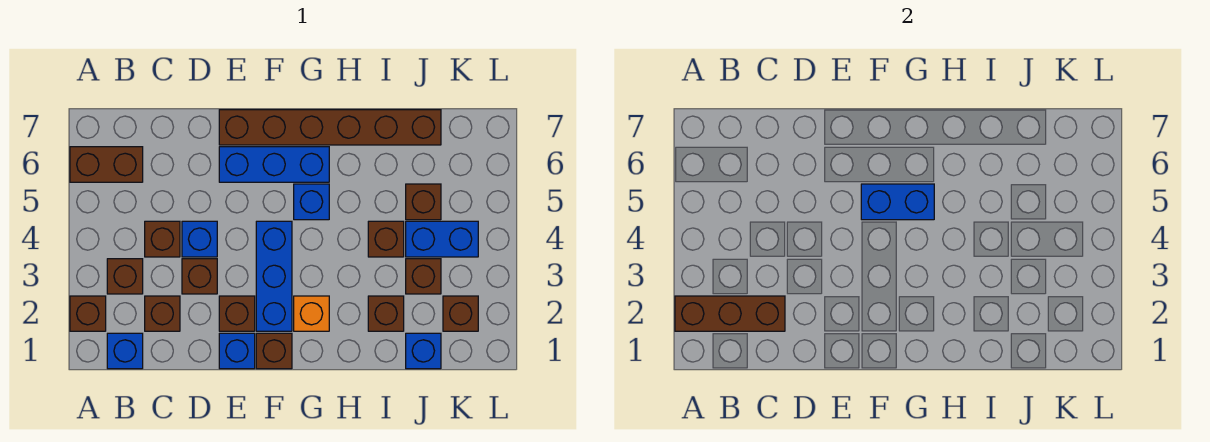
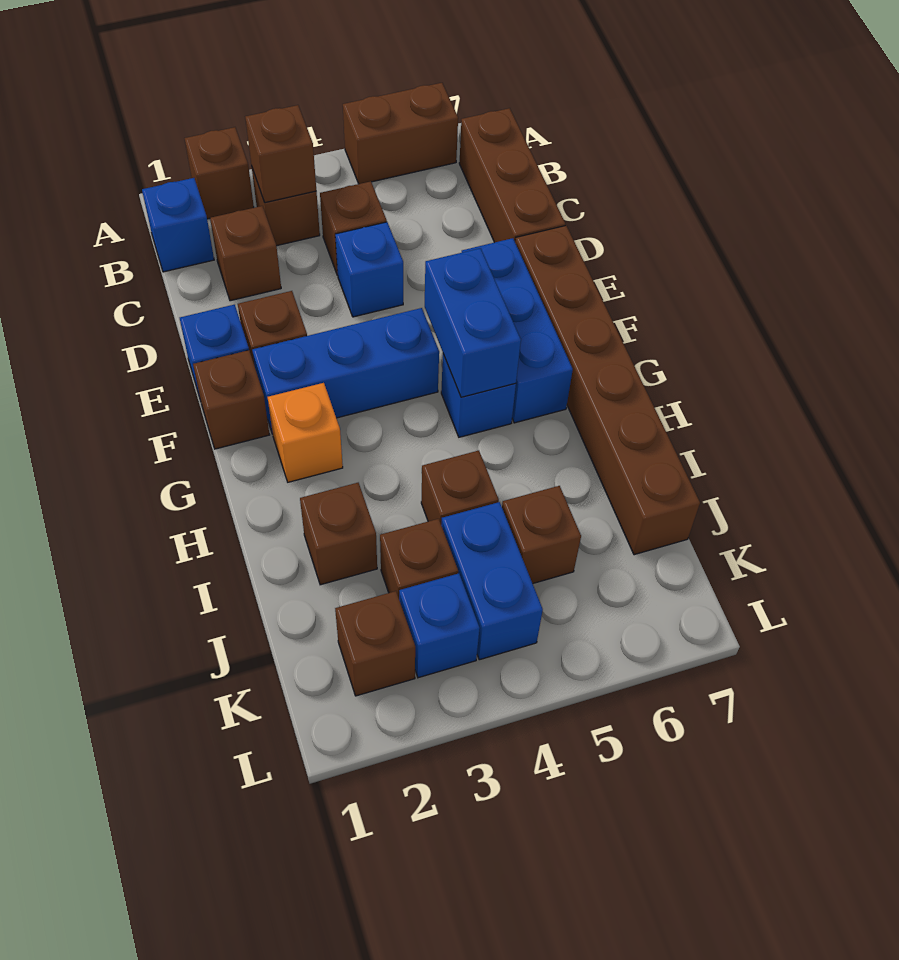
brown brick A2:C2 level 2 -> brown brick B7:D7 level 1
brown brick A6:B6 level 1 -> brown brick A5:A6 level 1
brown brick D3 level 1 -> brown brick B3 level 2
blue brick J1 level 1 -> blue brick K3 level 1

